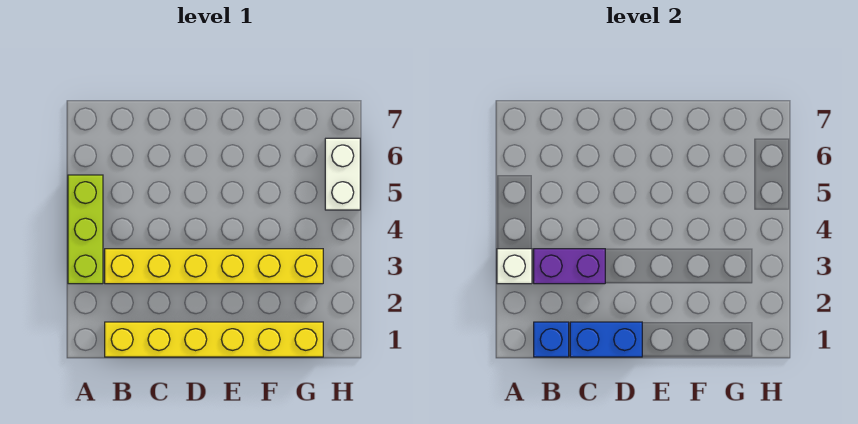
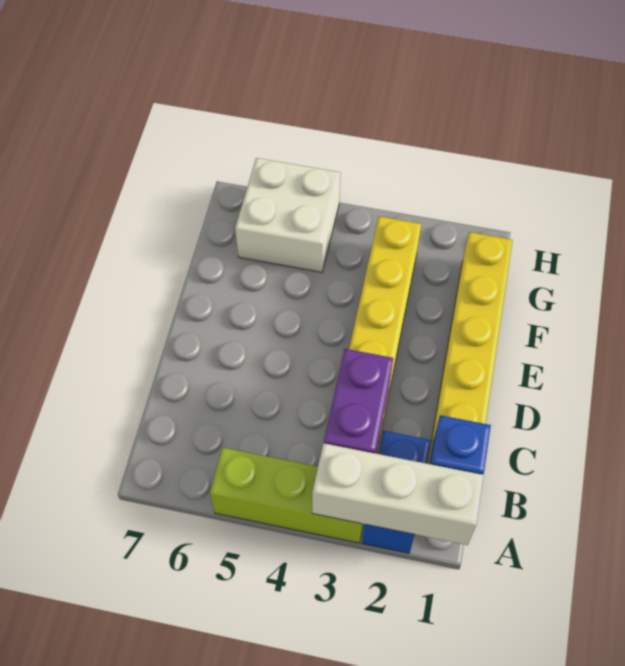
white brick A3 level 2 -> white brick A1:A3 level 2
blue brick C1:D1 level 2 -> blue brick A2:B2 level 1
white brick H5:H6 level 1 -> white brick G5:H6 level 1

